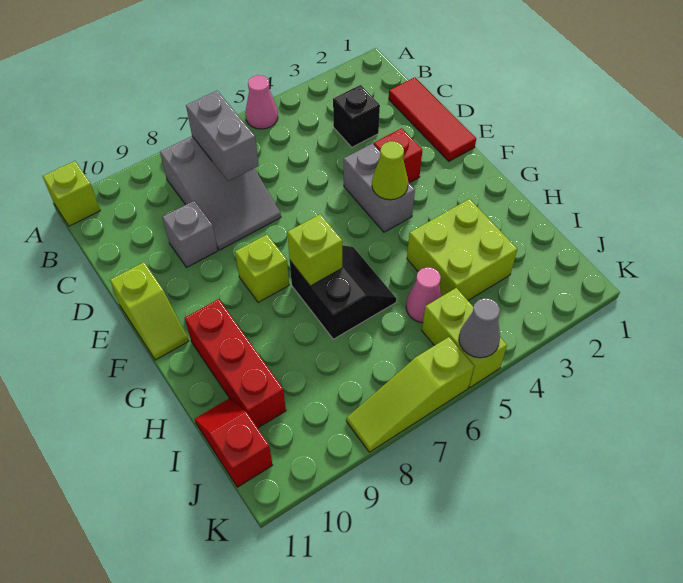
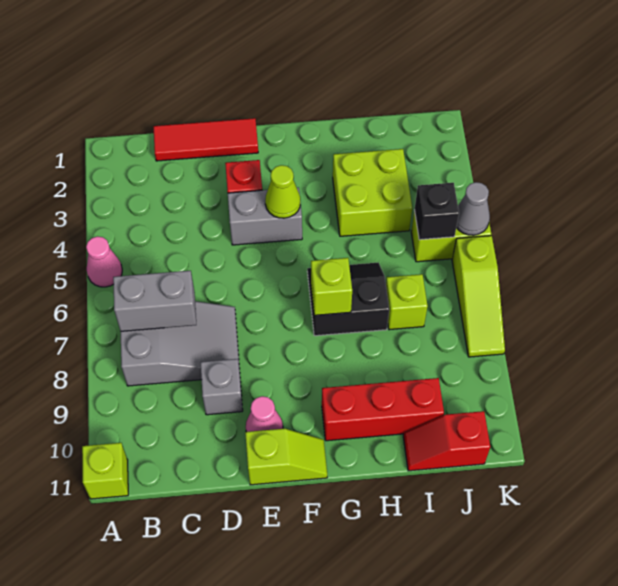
black brick C3 level 1 -> black brick J5 level 2
lime brick F8 level 1 -> lime brick I7 level 1
pink cone I5 level 1 -> pink cone E10 level 1

